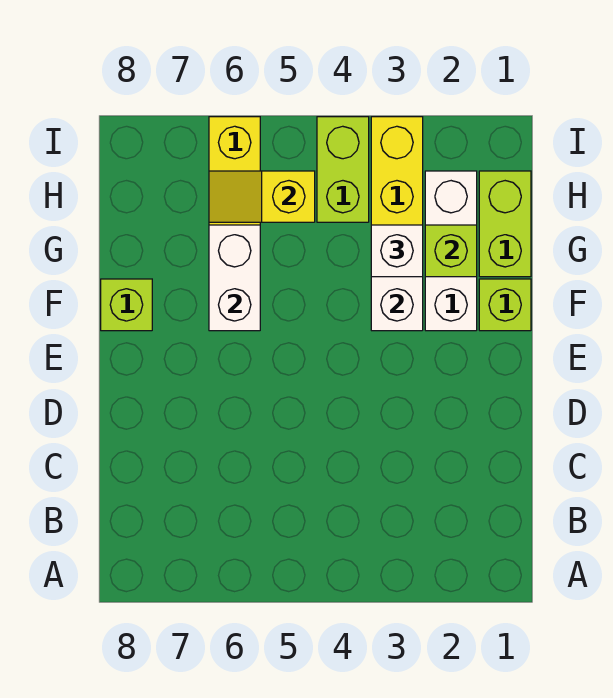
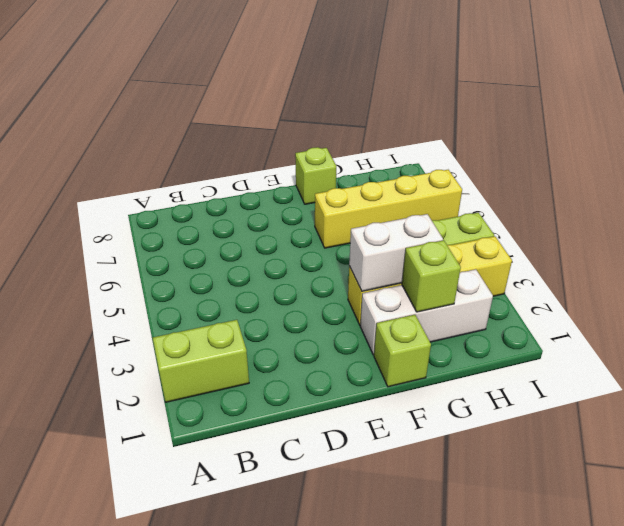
white brick F6:G6 level 2 -> none
lime brick G1:H1 level 1 -> lime brick A2:B2 level 1
white brick G3 level 3 -> none
yellow slope H5:H6 level 2 top 5 -> none

